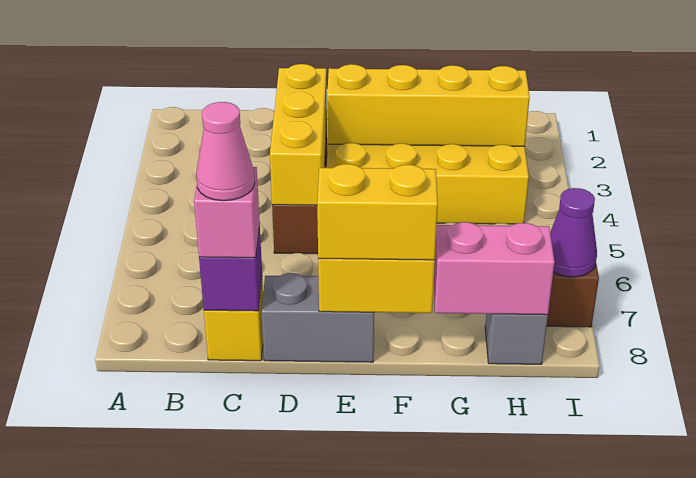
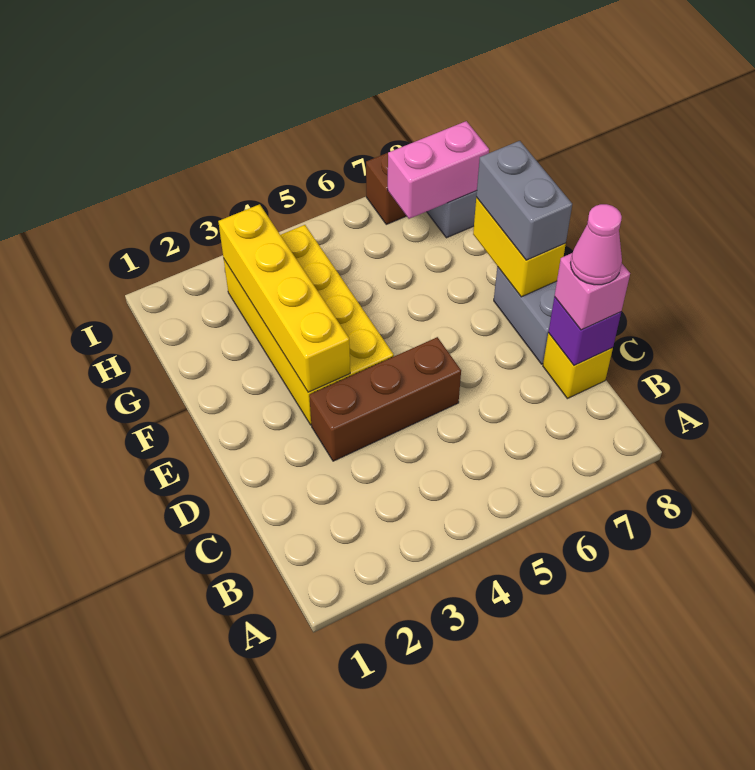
yellow brick D3:D5 level 2 -> none
yellow brick E8:F8 level 3 -> grey brick E8:F8 level 3
pink brick G8:H8 level 2 -> pink brick H7:H8 level 2
purple cone I7 level 2 -> none

